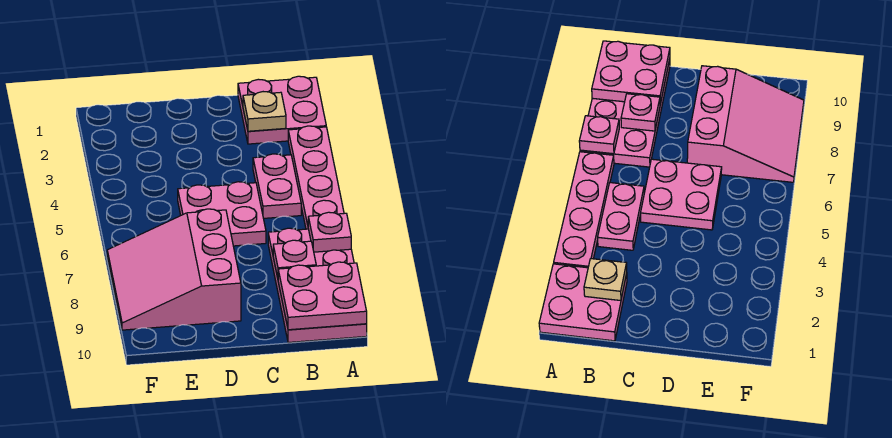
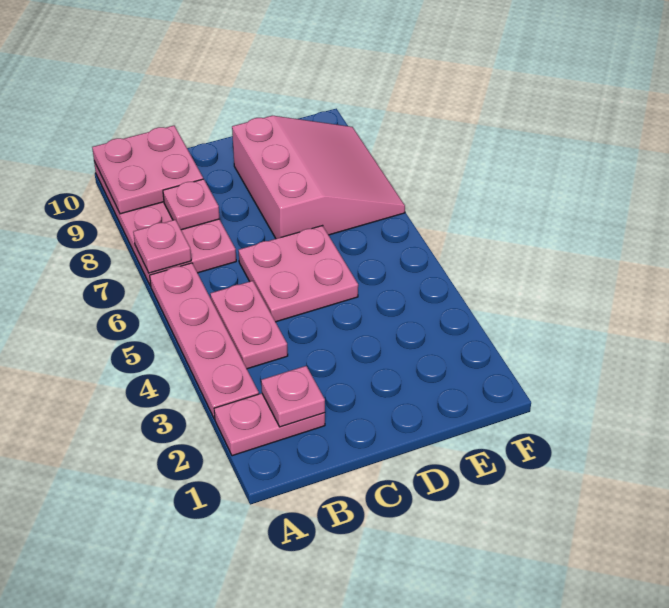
pink plate A1:B2 level 1 -> pink plate A2:B2 level 1
tan plate B2 level 2 -> pink plate B2 level 2

